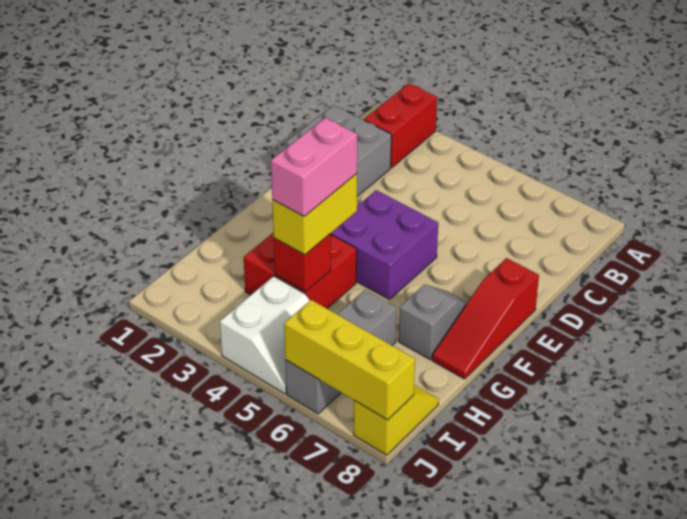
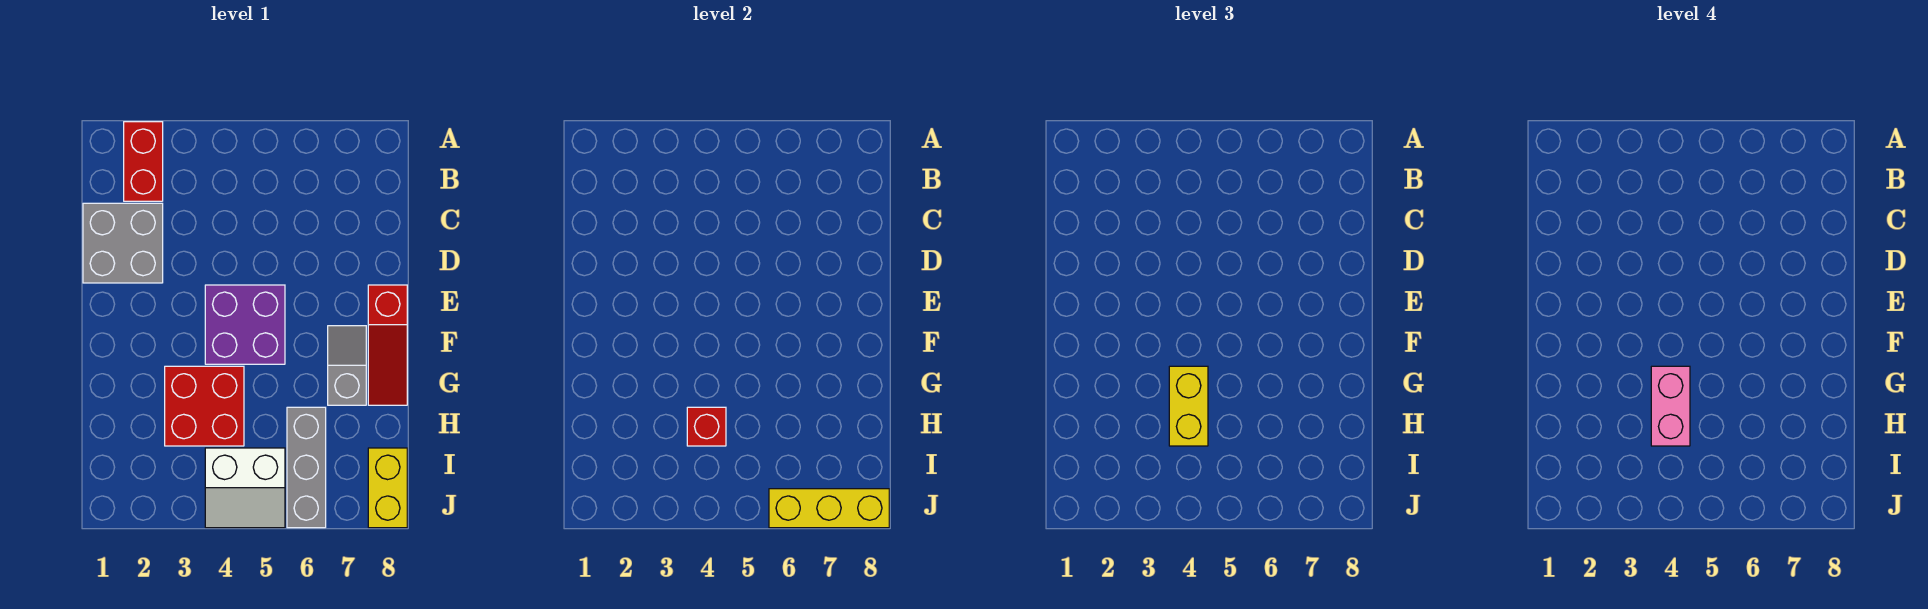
white slope I4:J5 level 1 top 4 -> white slope I4:J5 level 1 top I
yellow slope I8:J8 level 1 top J -> yellow brick I8:J8 level 1

